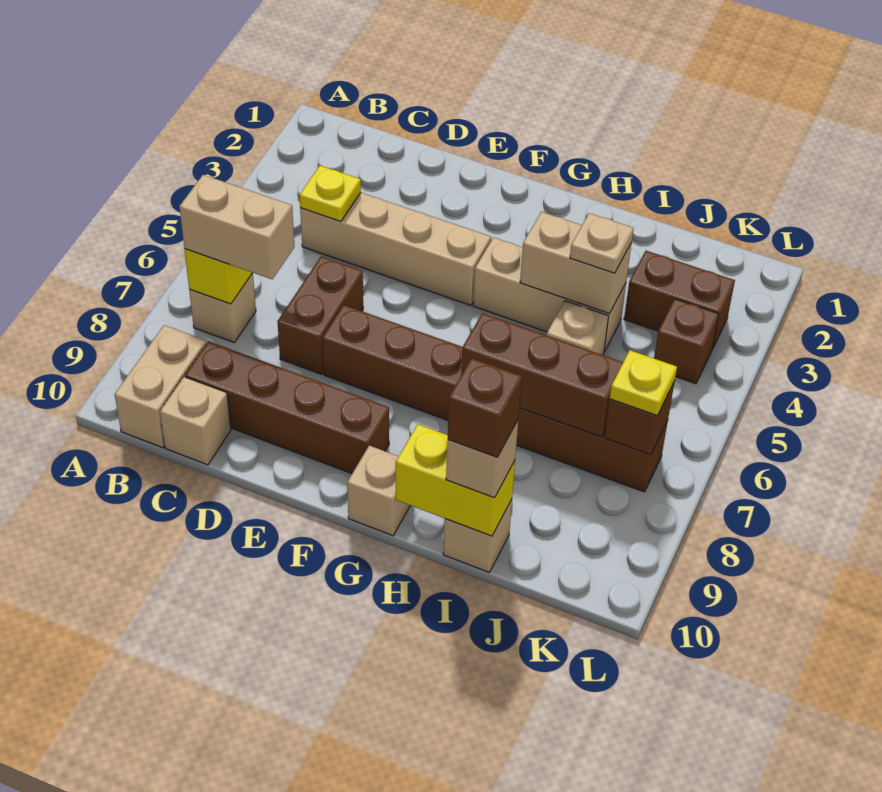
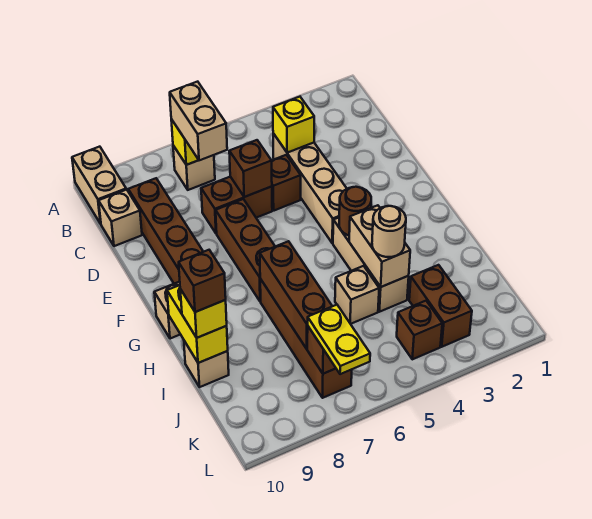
tan brick B9:B10 level 1 -> tan brick A10:B10 level 1
yellow plate C4 level 2 -> yellow brick C4 level 2
none -> brown brick D5 level 1
none -> brown brick D6 level 2
none -> brown round brick G4 level 2
tan plate I4 level 3 -> tan round brick I4 level 3
tan brick I10 level 3 -> yellow brick I10 level 3
yellow plate K7 level 3 -> yellow plate K7:L7 level 3

